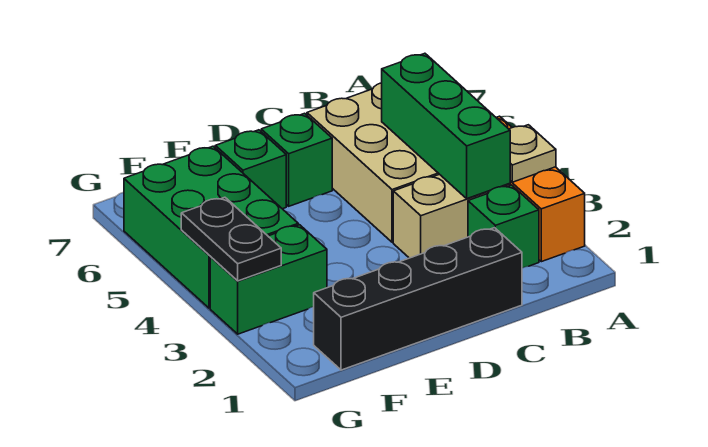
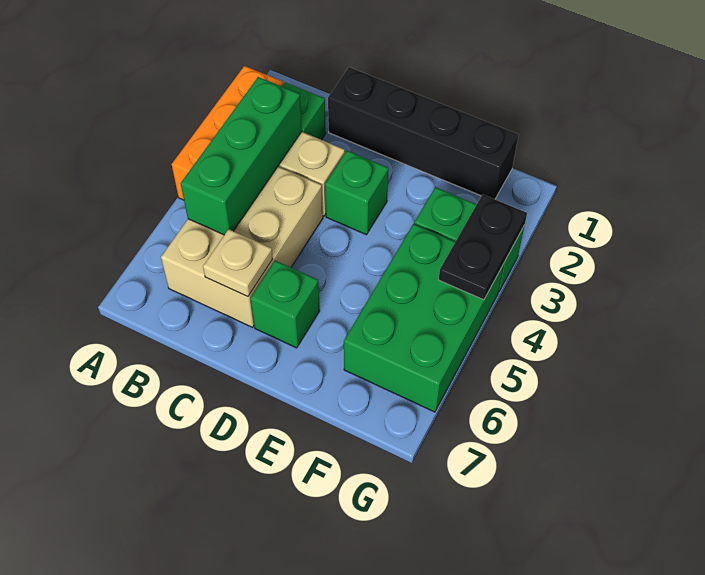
tan plate A3 level 2 -> tan plate C6 level 2
green brick E6 level 1 -> green brick D3 level 1

